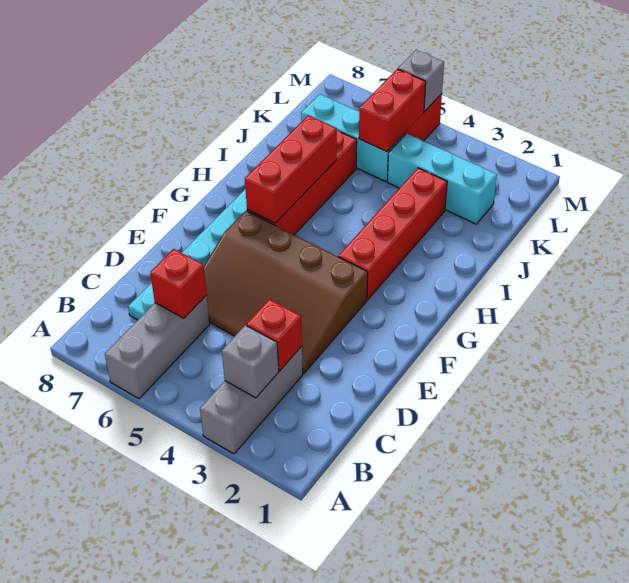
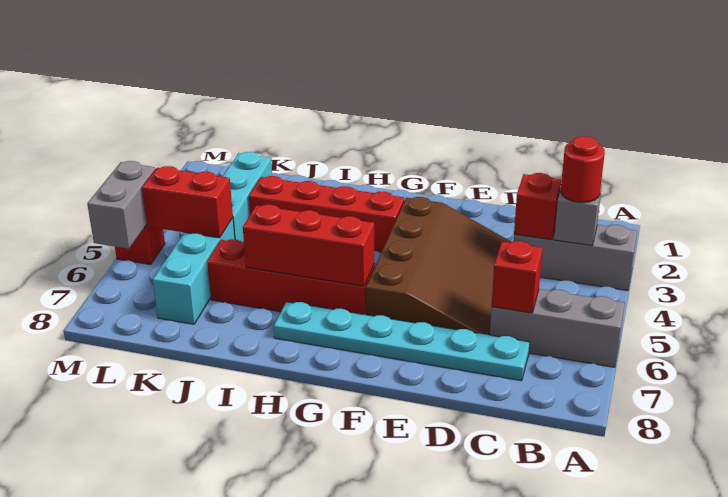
none -> red round brick B3 level 3
grey brick M5 level 2 -> grey brick M5:M6 level 2

